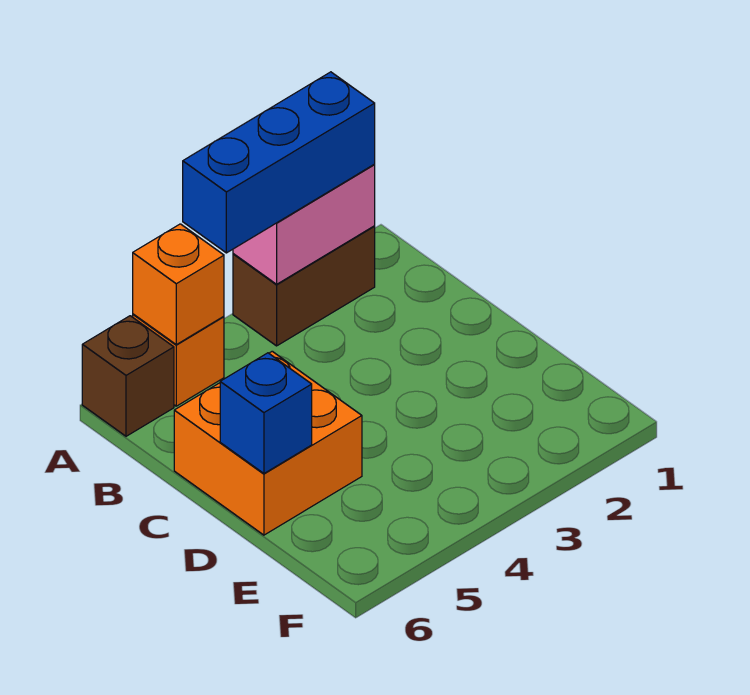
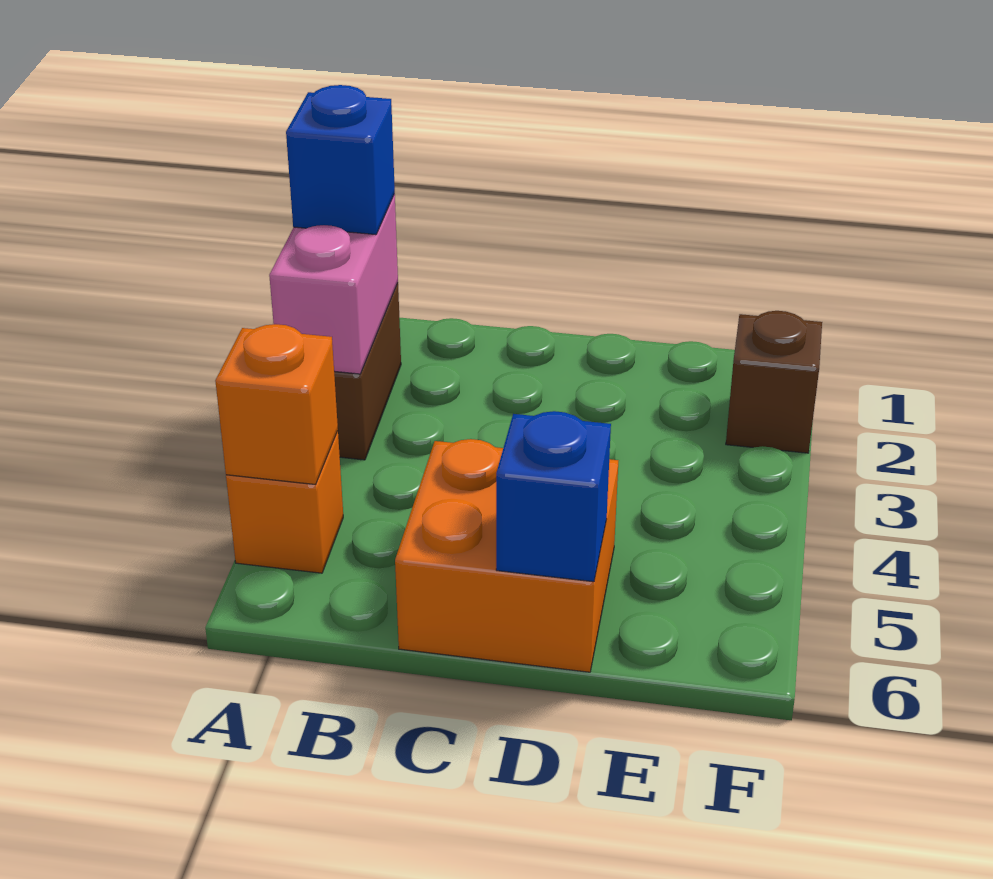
blue brick A2:A4 level 3 -> blue brick A2 level 3
brown brick A6 level 1 -> brown brick F2 level 1

